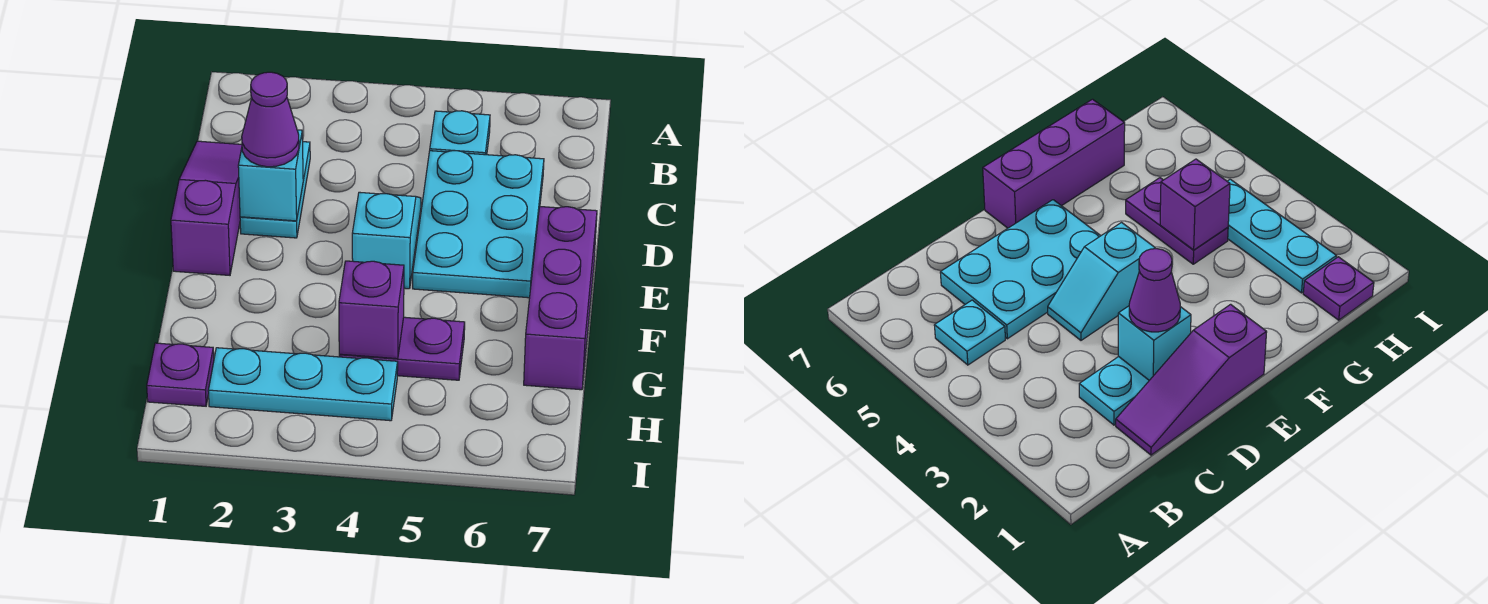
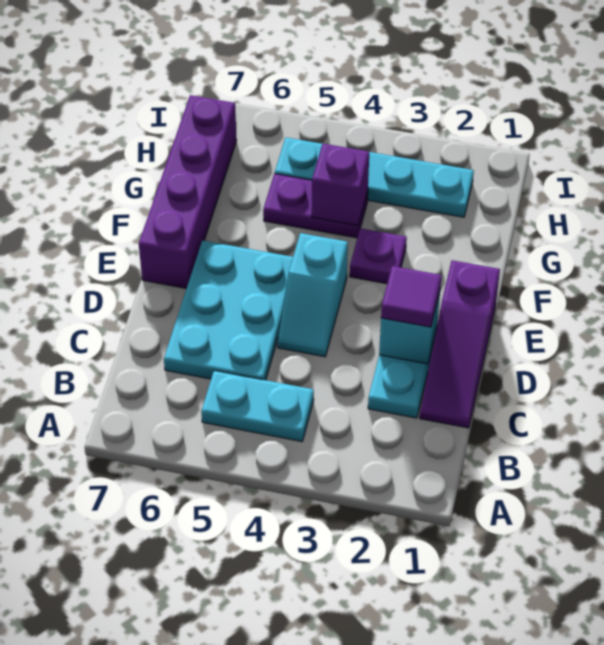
cyan plate B5 level 1 -> cyan plate B4:B5 level 1
purple cone D2 level 3 -> purple tile D2 level 3
purple brick E7:G7 level 1 -> purple brick E7:H7 level 1
purple plate H1 level 1 -> purple plate F3 level 1
cyan plate H2:H4 level 1 -> cyan plate H2:H5 level 1

